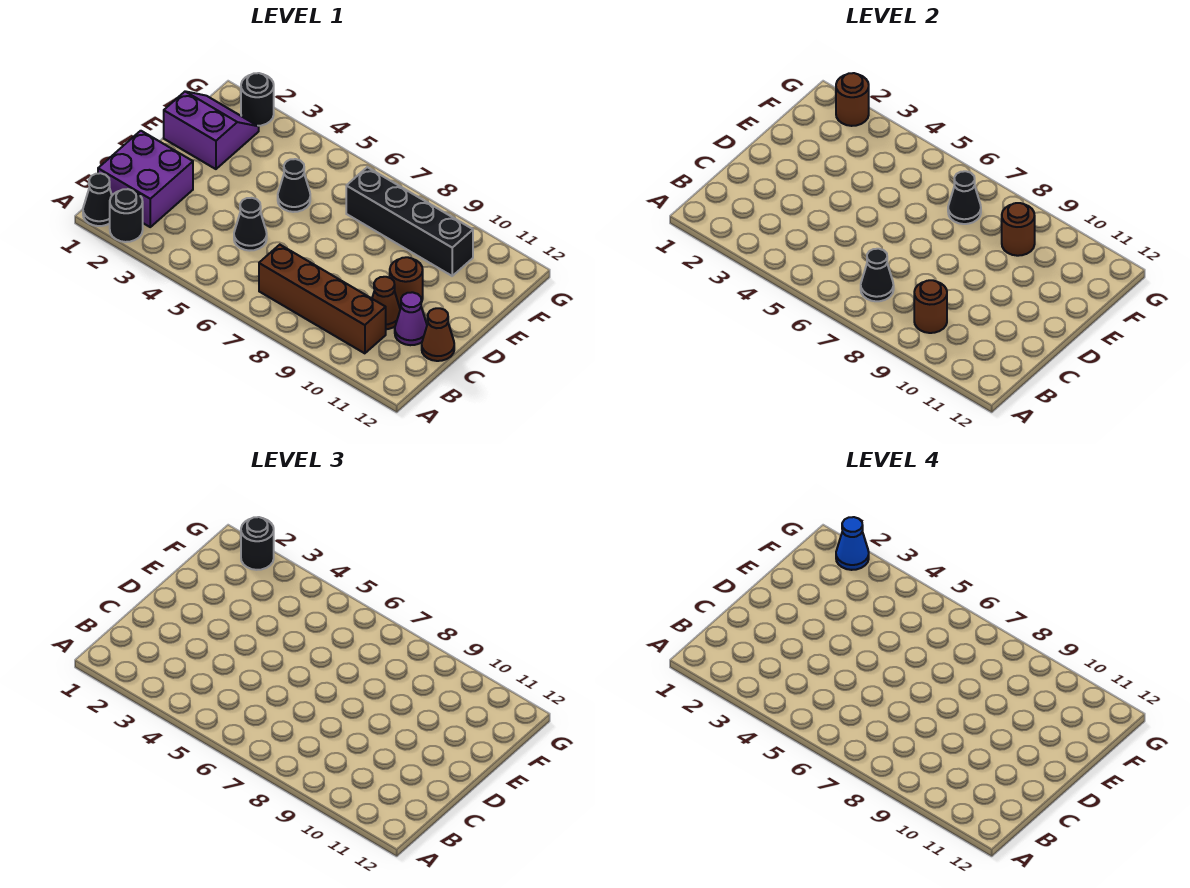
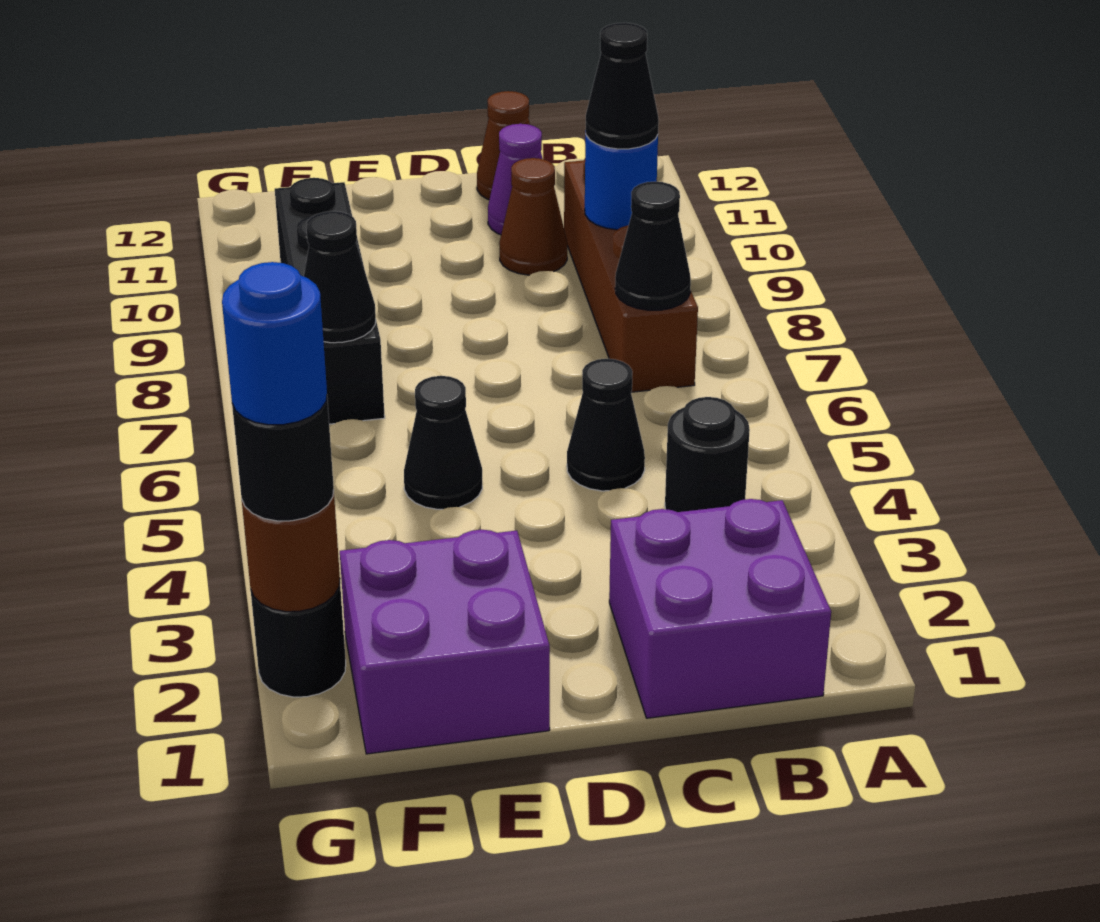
black cone A1 level 1 -> black cone B9 level 3
black round brick A2 level 1 -> black round brick B4 level 1
brown round brick B9 level 2 -> blue round brick B9 level 2
brown round brick D10 level 1 -> none
purple slope E1:F2 level 1 top E -> purple brick E1:F2 level 1
brown round brick F9 level 2 -> none
blue cone G2 level 4 -> blue round brick G2 level 4

